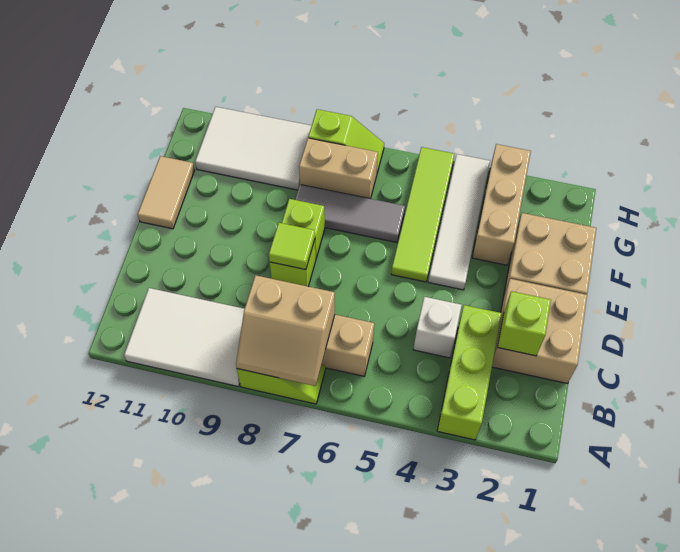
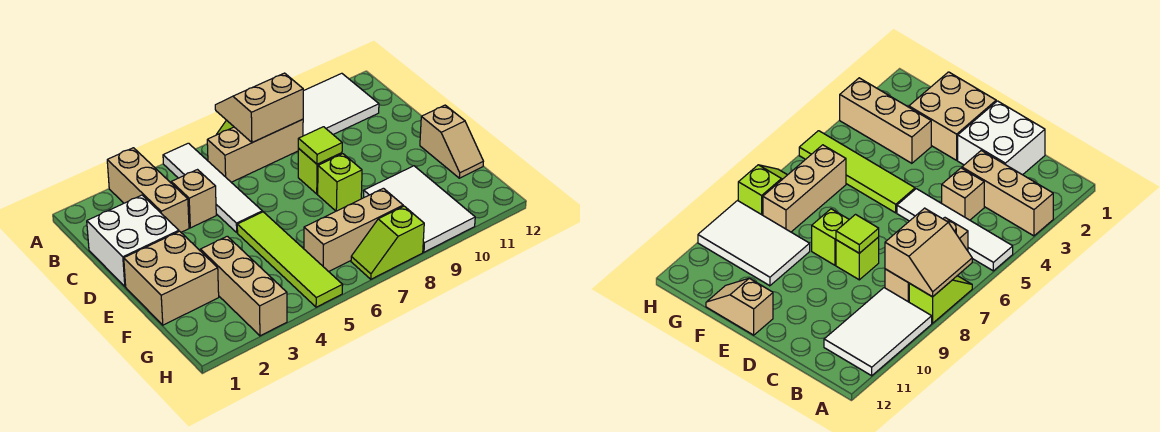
lime brick A3:C3 level 1 -> tan brick A3:C3 level 1
tan brick C1:D2 level 1 -> white brick C1:D2 level 1
lime brick C2 level 2 -> none
white brick C4 level 1 -> tan brick C4 level 1
white tile E4:H4 level 1 -> white tile A5:D5 level 1
tan tile E12:F12 level 1 -> tan slope E12:F12 level 1 top E
grey tile F6:F8 level 1 -> none
tan brick G7:G8 level 1 -> tan brick G6:G8 level 1
white tile G9:H11 level 1 -> white tile F9:H10 level 1

